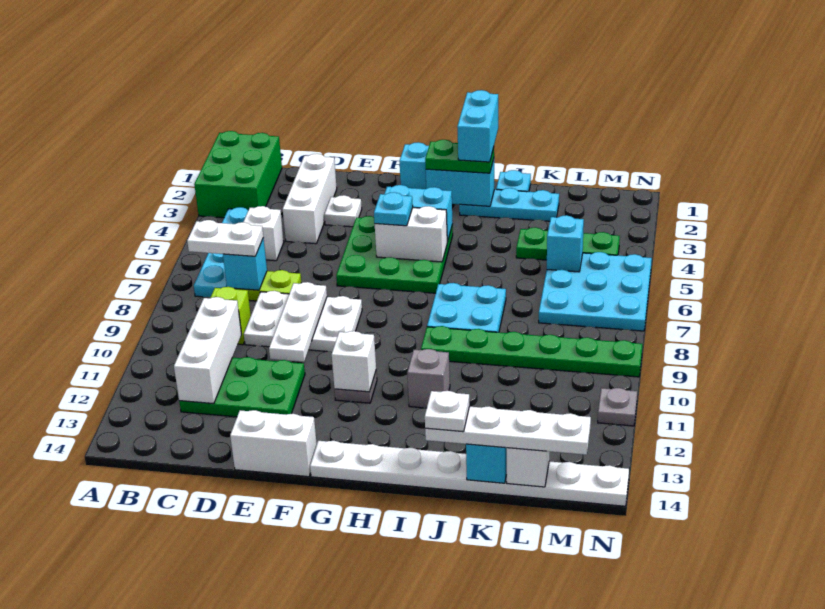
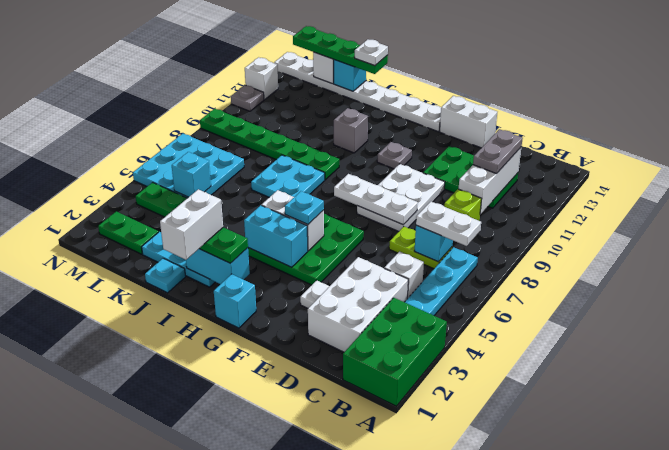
none -> grey plate C11:C12 level 3
white brick D2:D4 level 1 -> white brick C2:D4 level 1
white plate D8:F9 level 1 -> white plate E8:F10 level 1
white plate E8:E10 level 2 -> white plate E8:G8 level 2
white brick G11 level 2 -> white brick N12 level 1
cyan brick I1:I2 level 4 -> white brick I1:I2 level 4
white plate J14:M14 level 3 -> green plate J14:M14 level 3
none -> green plate L2:M2 level 1

